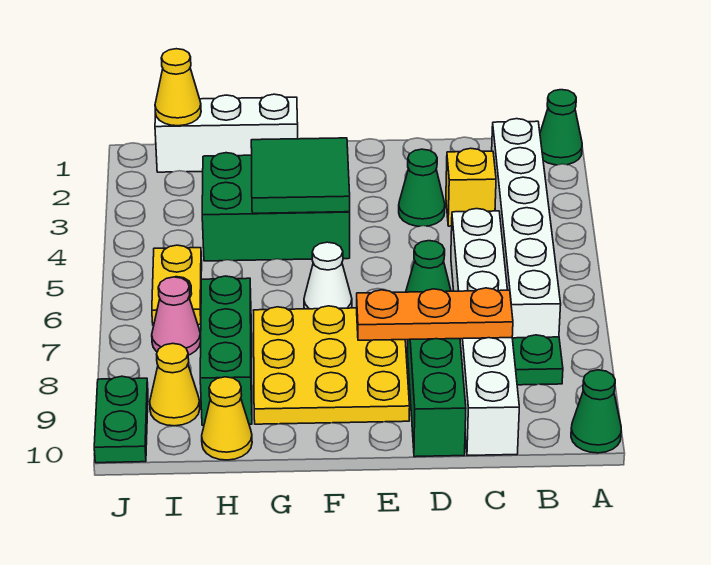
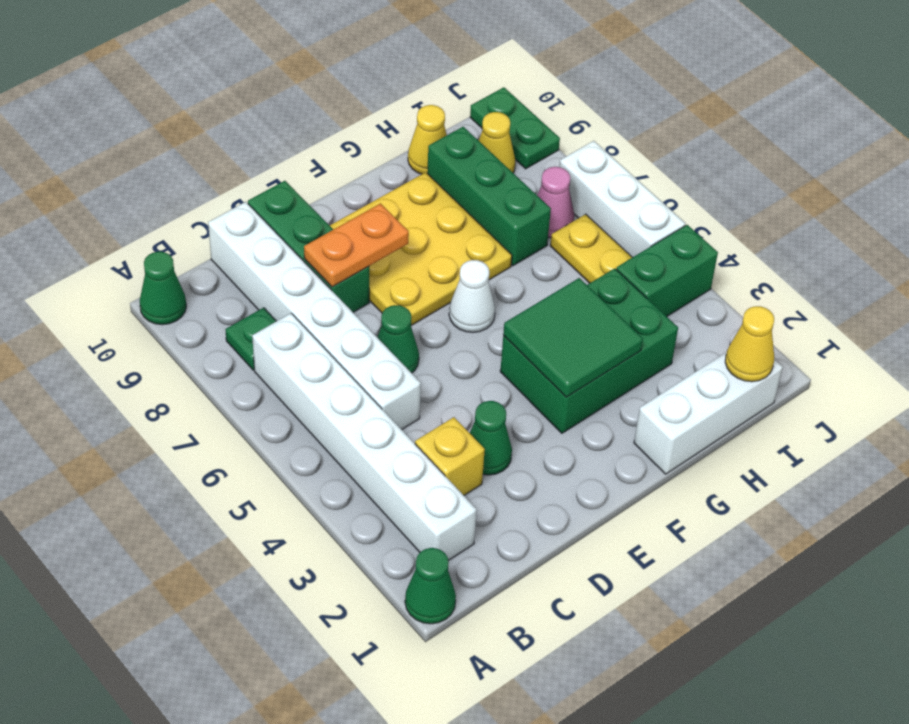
orange plate C8:E8 level 2 -> orange plate D8:E8 level 2
none -> green brick I4:J4 level 1
none -> white brick J5:J7 level 1

